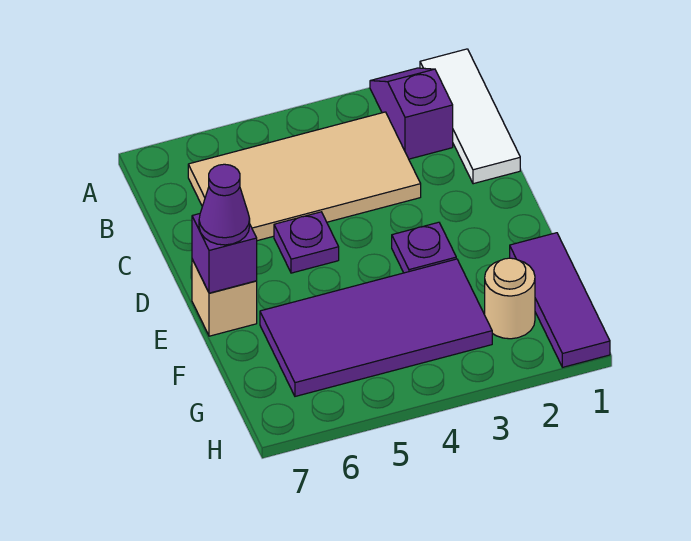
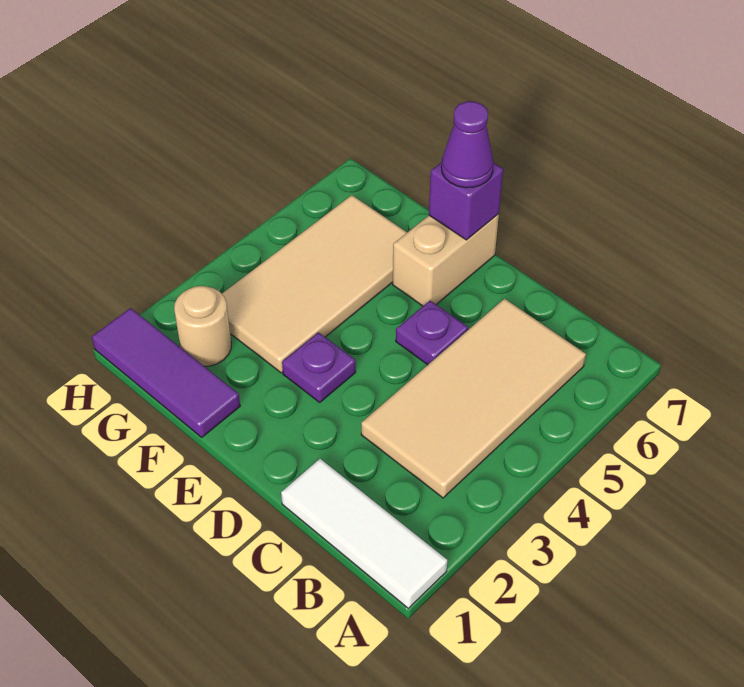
purple slope A2:B2 level 1 top B -> none
tan brick E7 level 1 -> tan brick E6:E7 level 1
purple tile F3:G6 level 1 -> tan tile F3:G6 level 1

